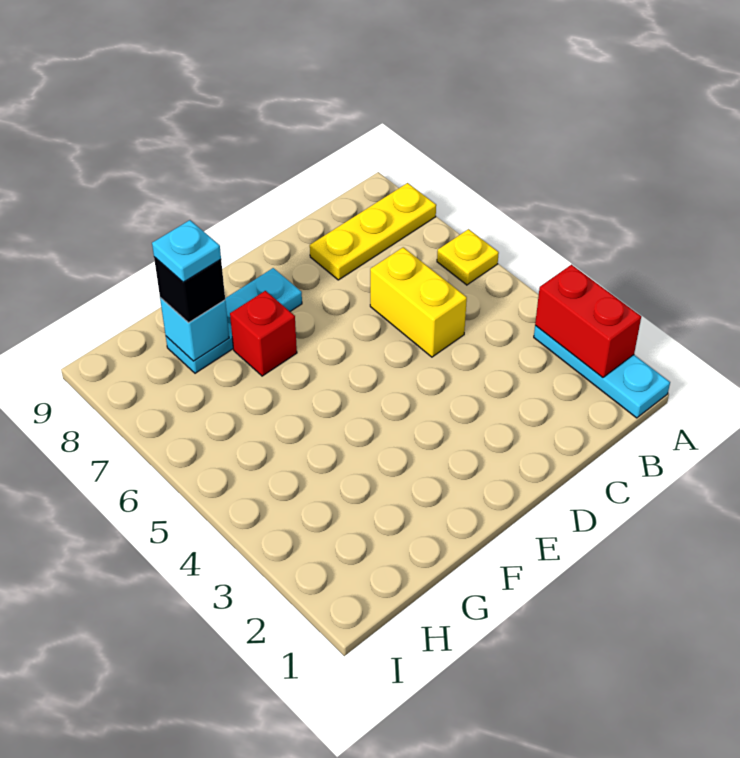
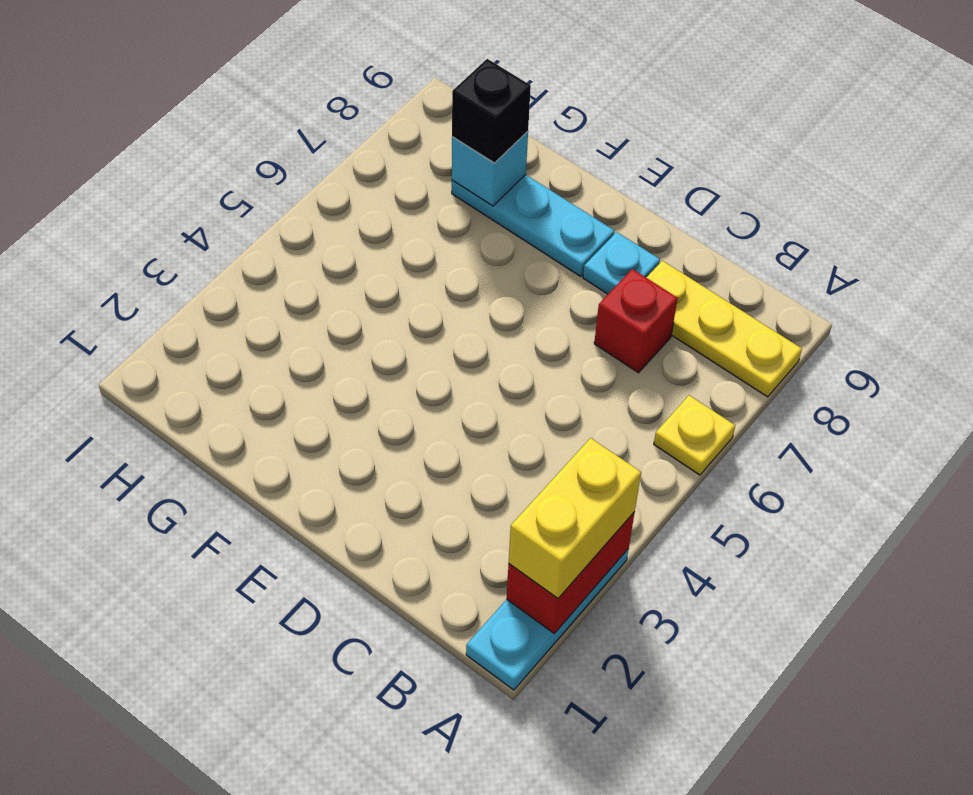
yellow brick C5:C6 level 1 -> yellow brick A2:A3 level 3
red brick F7 level 1 -> red brick C7 level 1
cyan plate G8 level 4 -> cyan plate D8 level 1

